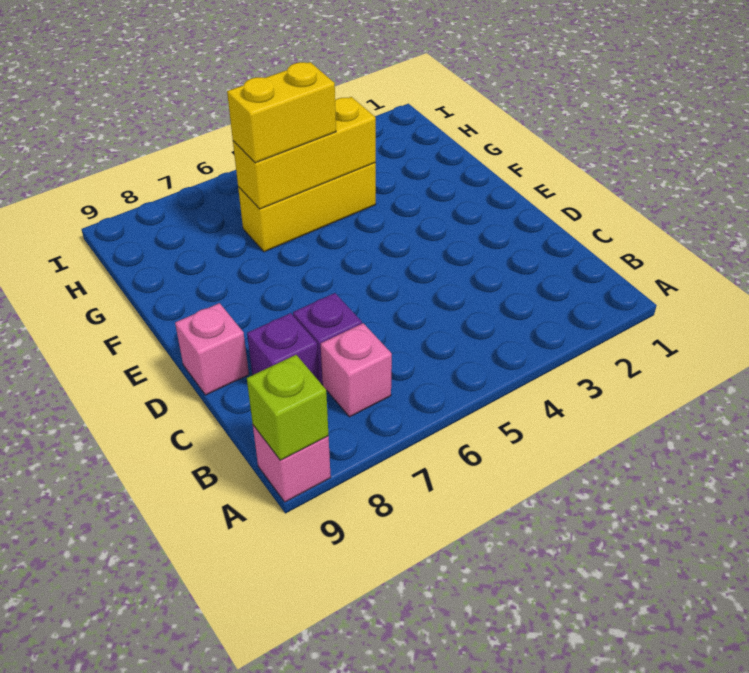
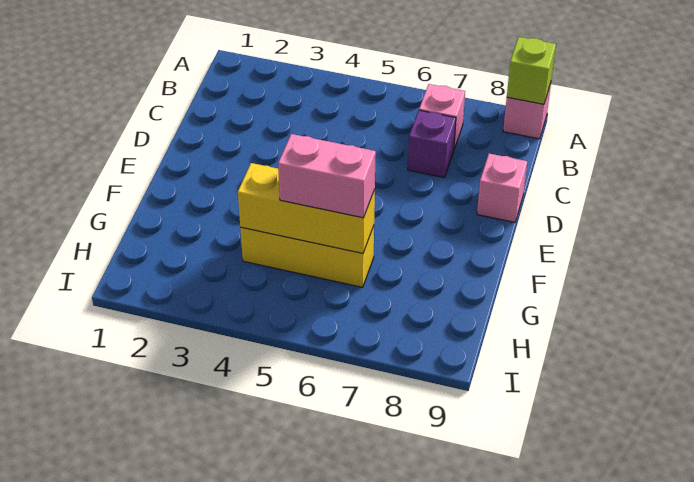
purple brick C8 level 1 -> none
yellow brick G5:G6 level 3 -> pink brick G5:G6 level 3

